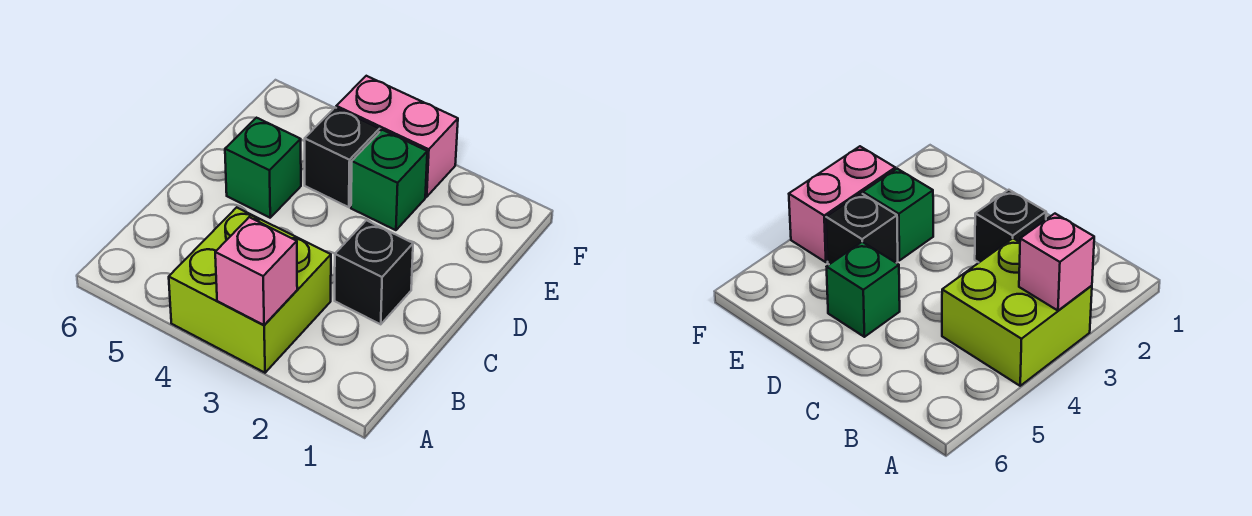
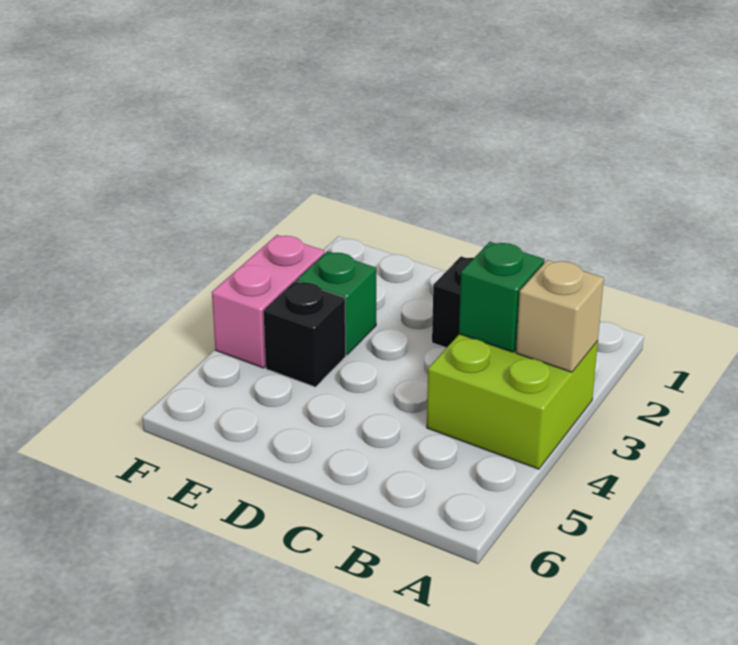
pink brick A3 level 2 -> tan brick A3 level 2
green brick D5 level 1 -> green brick B3 level 2

